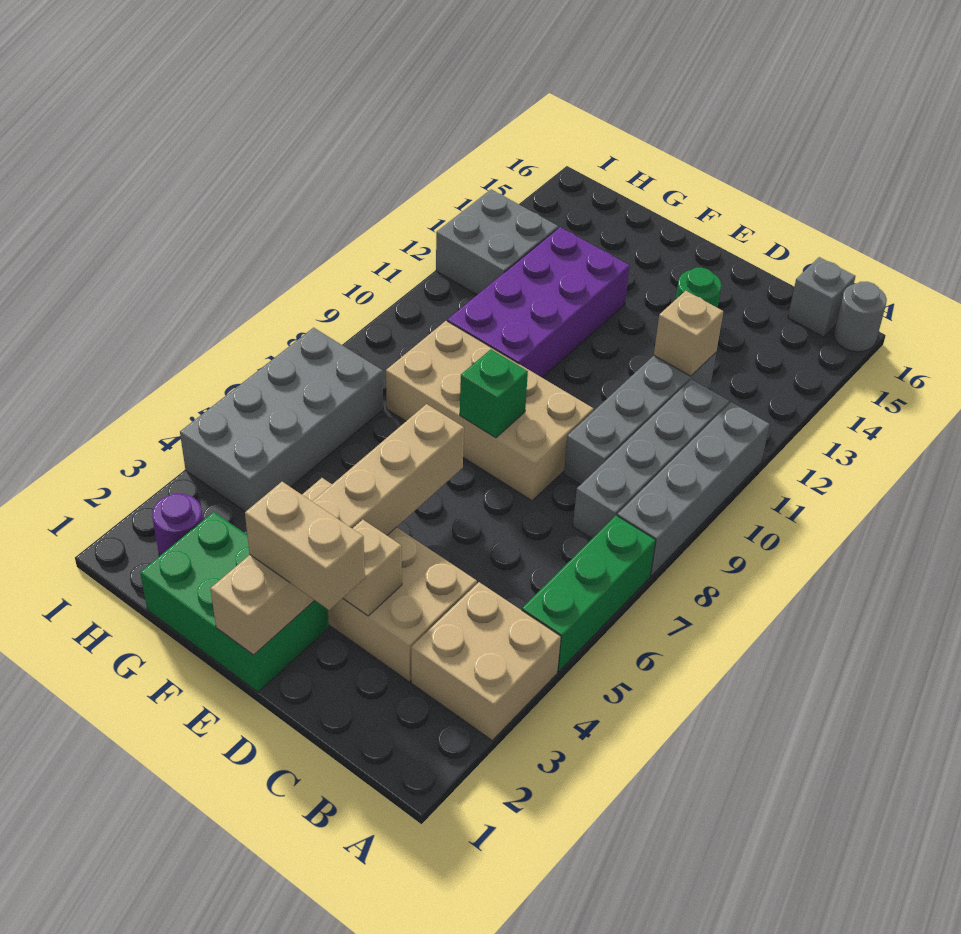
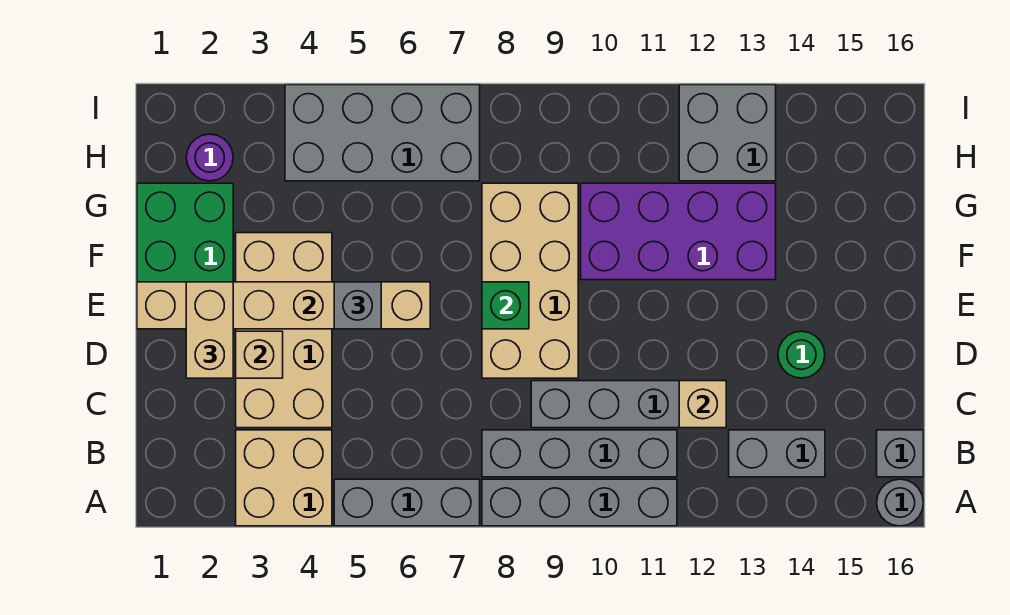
green brick A5:A7 level 1 -> grey brick A5:A7 level 1
none -> grey brick B13:B14 level 1
none -> grey brick E5 level 3

